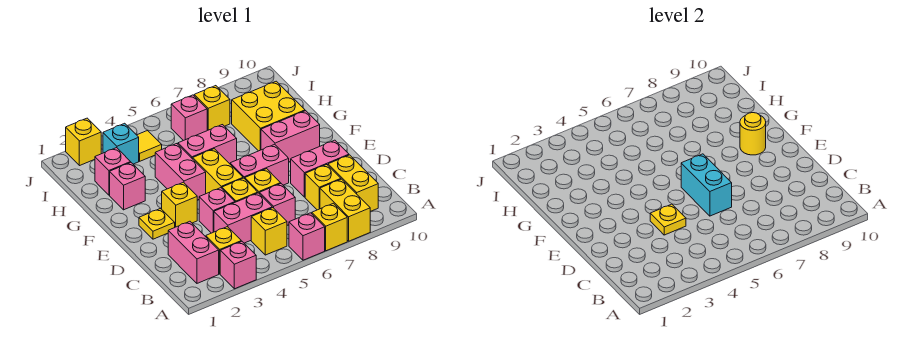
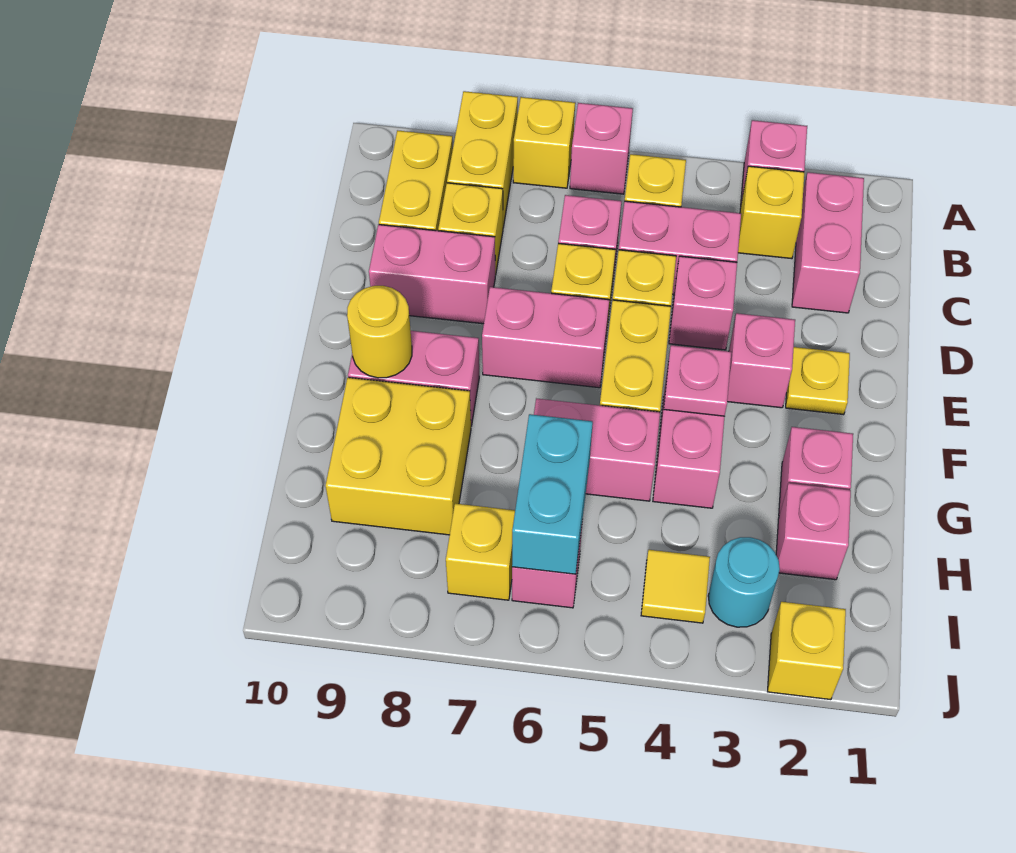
yellow plate D4 level 2 -> none
cyan brick D6:E6 level 2 -> cyan brick H6:I6 level 2
yellow brick E3 level 1 -> pink brick E3 level 1
none -> pink plate F4 level 2
cyan brick I3 level 1 -> cyan round brick I3 level 1

